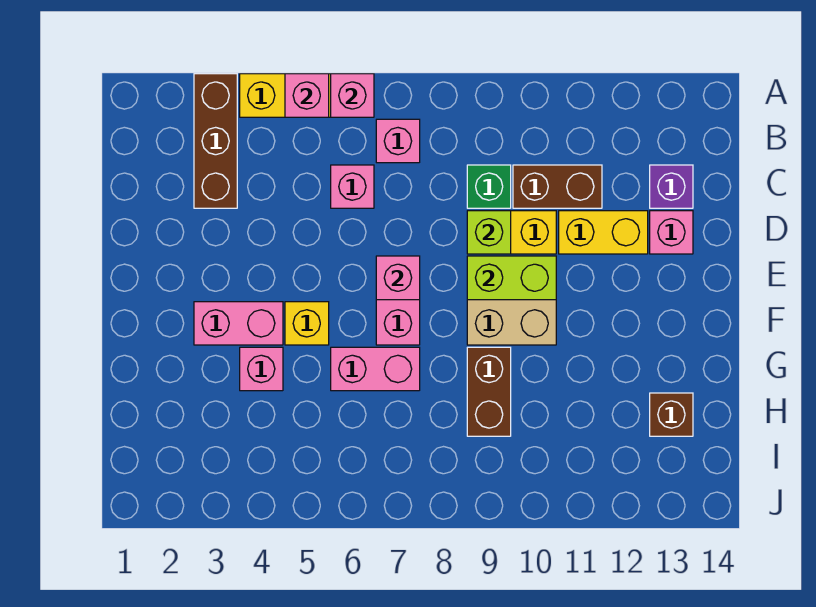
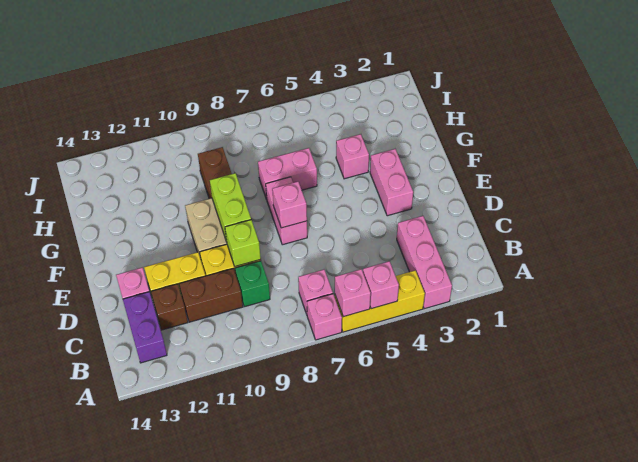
brown brick A3:C3 level 1 -> pink brick A3:C3 level 1
pink brick C6 level 1 -> pink brick A7 level 1
purple brick C13 level 1 -> purple brick B13:C13 level 1
lime brick E9:E10 level 2 -> lime brick E9:F9 level 2
pink brick F3:F4 level 1 -> pink brick E3:F3 level 1
yellow brick F5 level 1 -> none
brown brick H13 level 1 -> brown brick C12 level 1

